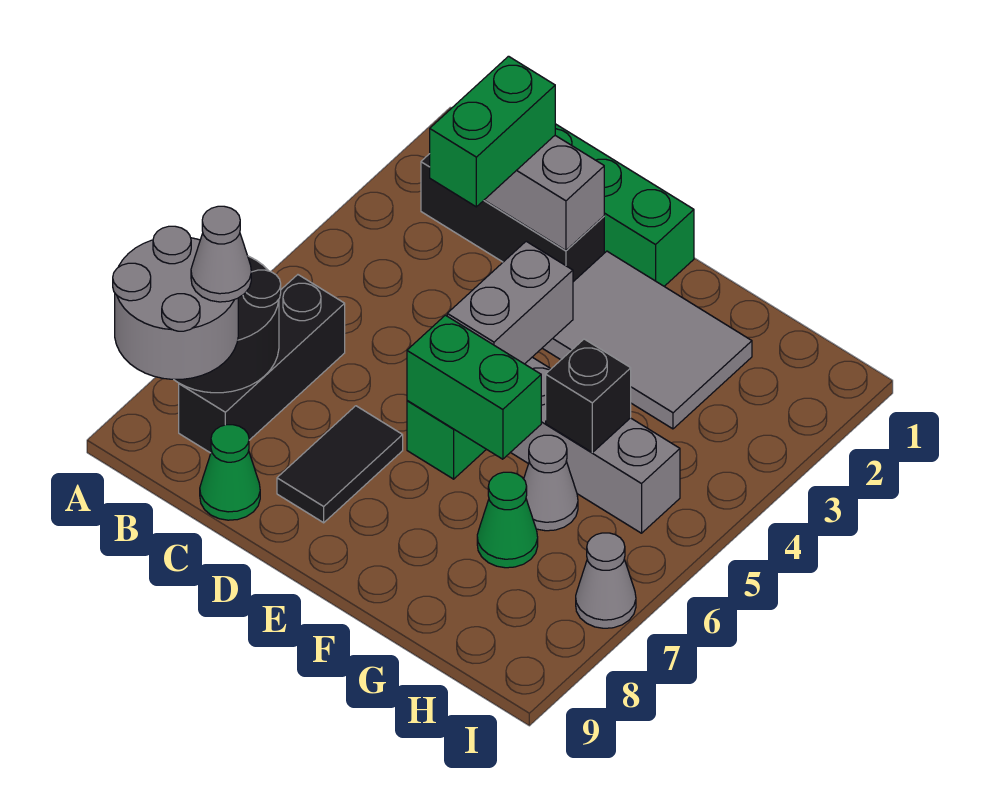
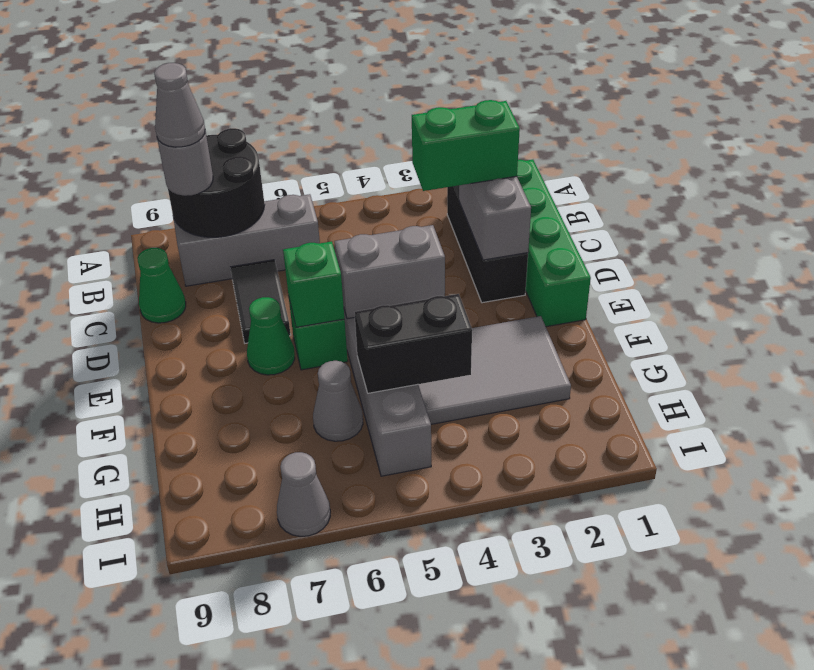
grey round brick A8:B9 level 3 -> grey round brick B8 level 3
black brick B6:B8 level 1 -> grey brick B6:B8 level 1
black tile D7:D8 level 1 -> black tile C7:D7 level 1
grey tile E2:G3 level 1 -> grey tile F2:G4 level 1
green brick E6:F6 level 2 -> green brick E6 level 2
black brick G5 level 2 -> black brick G4:G5 level 2
green cone G7 level 1 -> green cone E7 level 1

